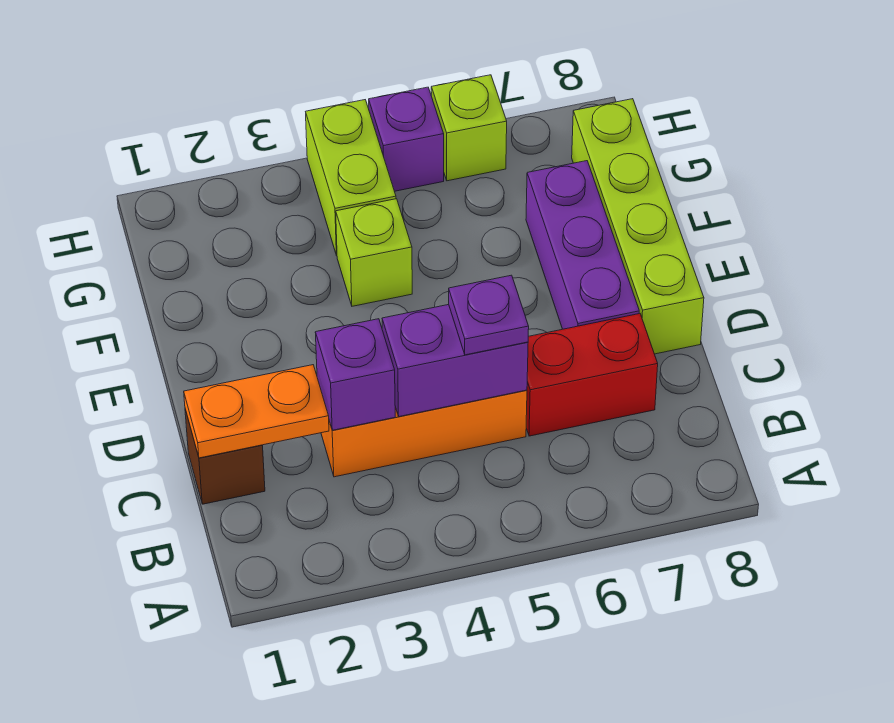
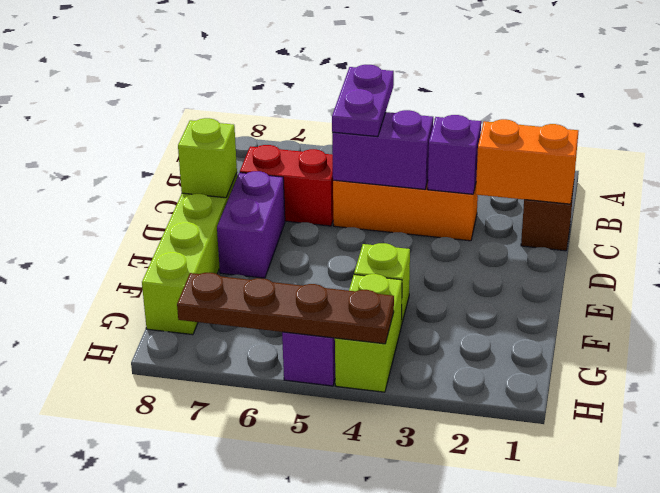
orange plate C1:C2 level 2 -> orange brick C1:C2 level 2
purple plate C5 level 3 -> purple plate B5:C5 level 3
purple brick D7:F7 level 1 -> purple brick D7:E7 level 1
none -> brown plate H4:H7 level 2
lime brick H6 level 1 -> lime brick D8 level 2

